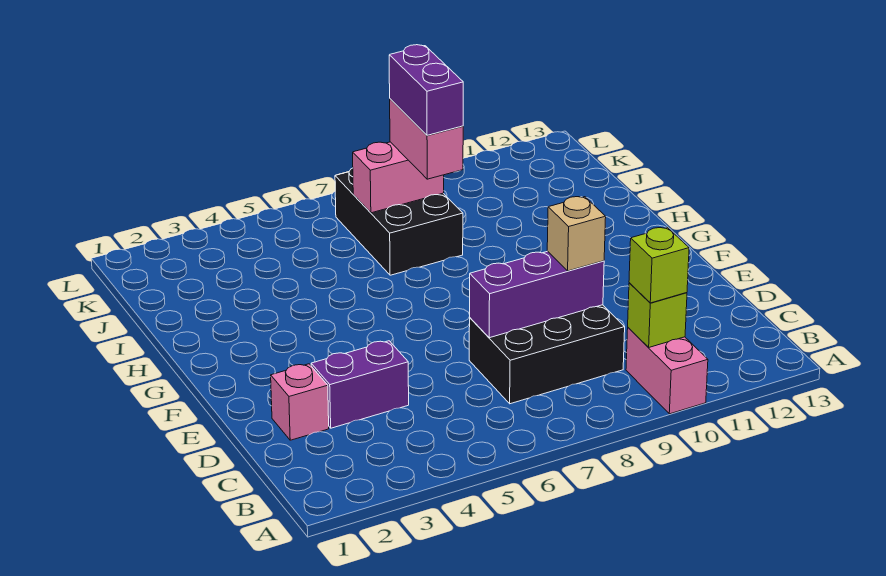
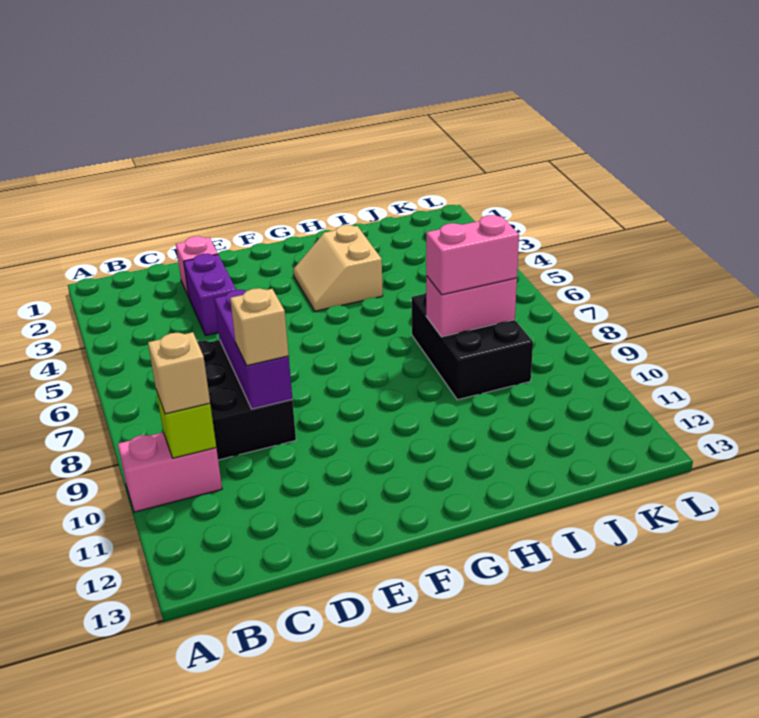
lime brick B10 level 3 -> tan brick B10 level 3
none -> tan slope G3:H4 level 1 top H
black brick I7:K8 level 1 -> black brick I7:J9 level 1
purple brick I8:J8 level 4 -> none
pink brick J7:J8 level 2 -> pink brick I8:J8 level 2

